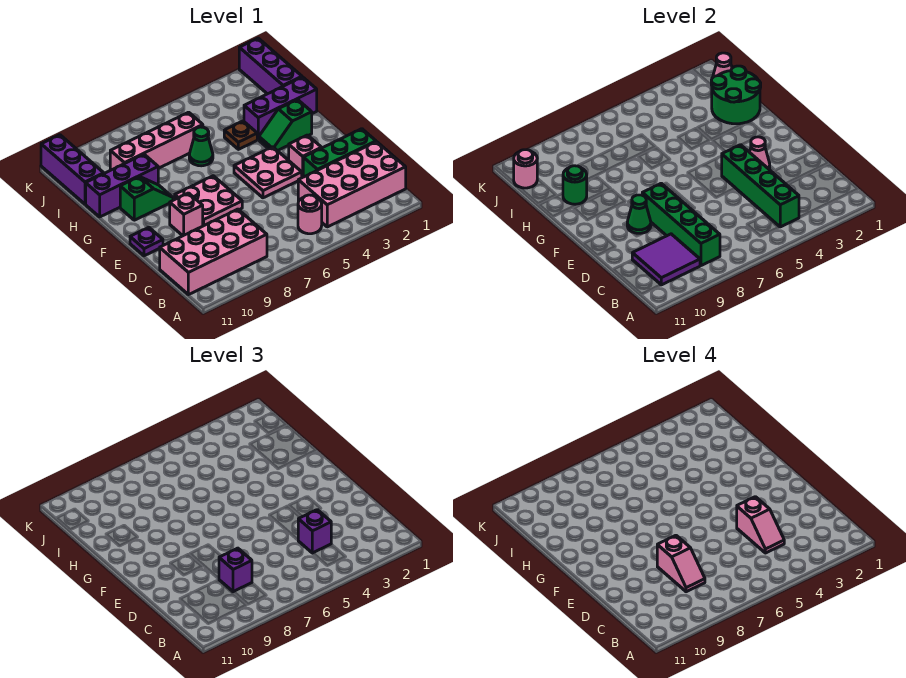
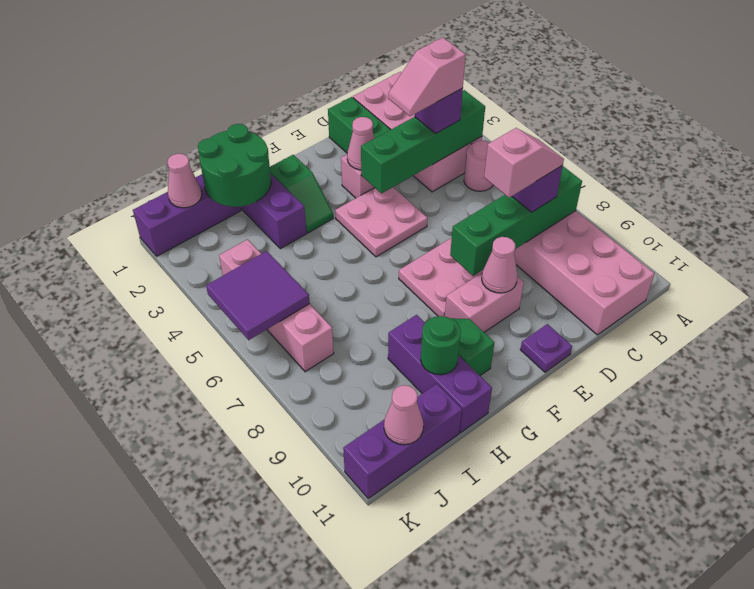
purple tile B9:C10 level 2 -> purple tile J5:K6 level 2
pink slope C4:D4 level 4 top D -> pink slope C4:D4 level 4 top C
pink brick E9 level 1 -> pink brick E9:F9 level 1
green cone E9 level 2 -> pink cone E9 level 2
brown plate H4 level 1 -> none
green cone H6 level 1 -> none
pink brick I6:I9 level 1 -> pink brick J4:J7 level 1
pink round brick J11 level 2 -> pink cone J11 level 2

